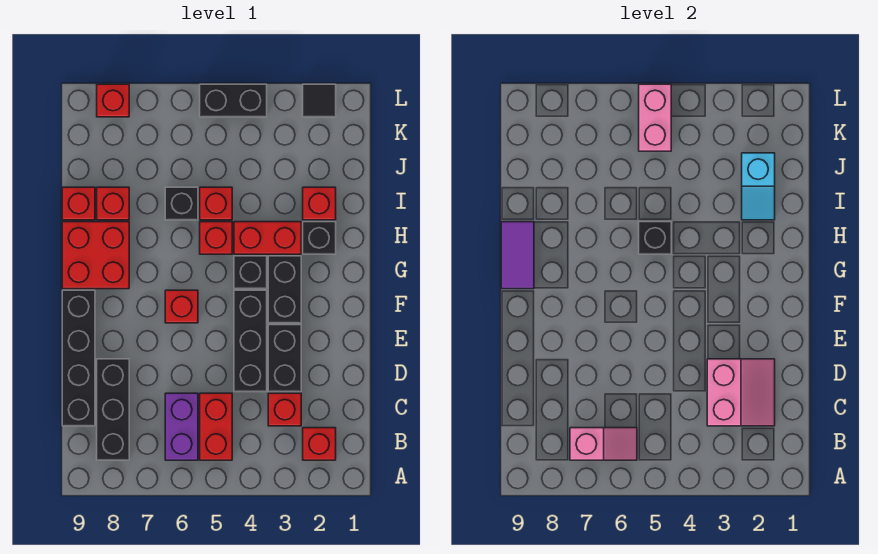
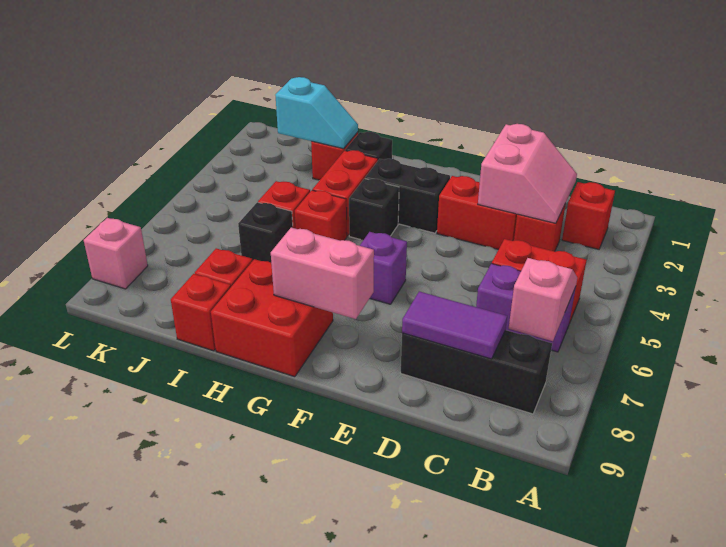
pink slope C2:D3 level 2 top 3 -> pink slope C2:D3 level 2 top D
black brick C9:F9 level 1 -> none
black brick D3:E3 level 1 -> red brick D3:E3 level 1
black brick D4:F4 level 1 -> none
red brick F6 level 1 -> purple brick F6 level 1
purple tile G9:H9 level 2 -> purple tile C8:D8 level 2
black brick H5 level 2 -> none
pink brick K5:L5 level 2 -> pink brick F8:G8 level 2
black tile L2 level 1 -> none
black brick L4:L5 level 1 -> none
red brick L8 level 1 -> pink brick L8 level 1

